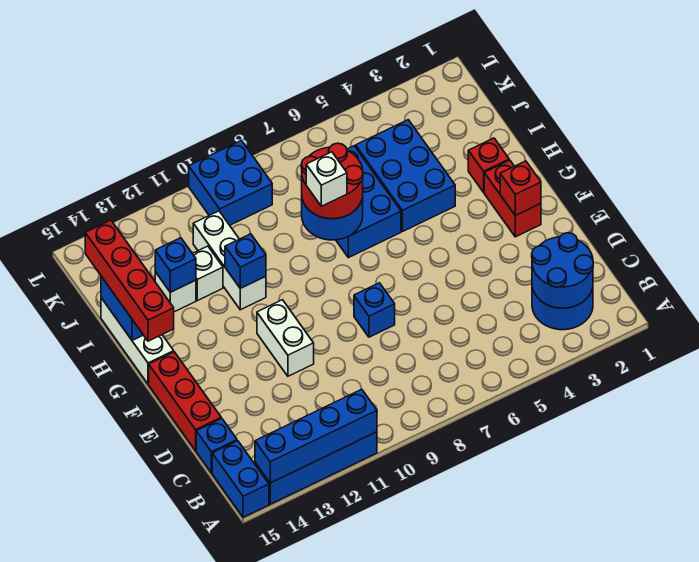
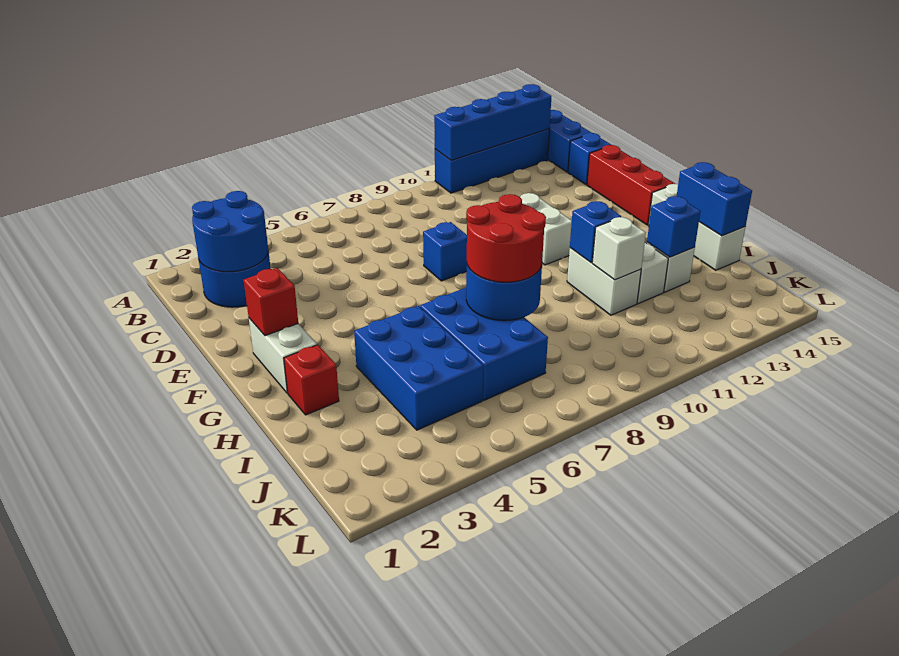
red brick F2:G2 level 1 -> white brick F2:G2 level 1
red brick G15:J15 level 3 -> none
white brick H8 level 4 -> white brick I11 level 2
white brick H11:J11 level 1 -> white brick H11:I11 level 1
blue brick K9:L10 level 1 -> none

